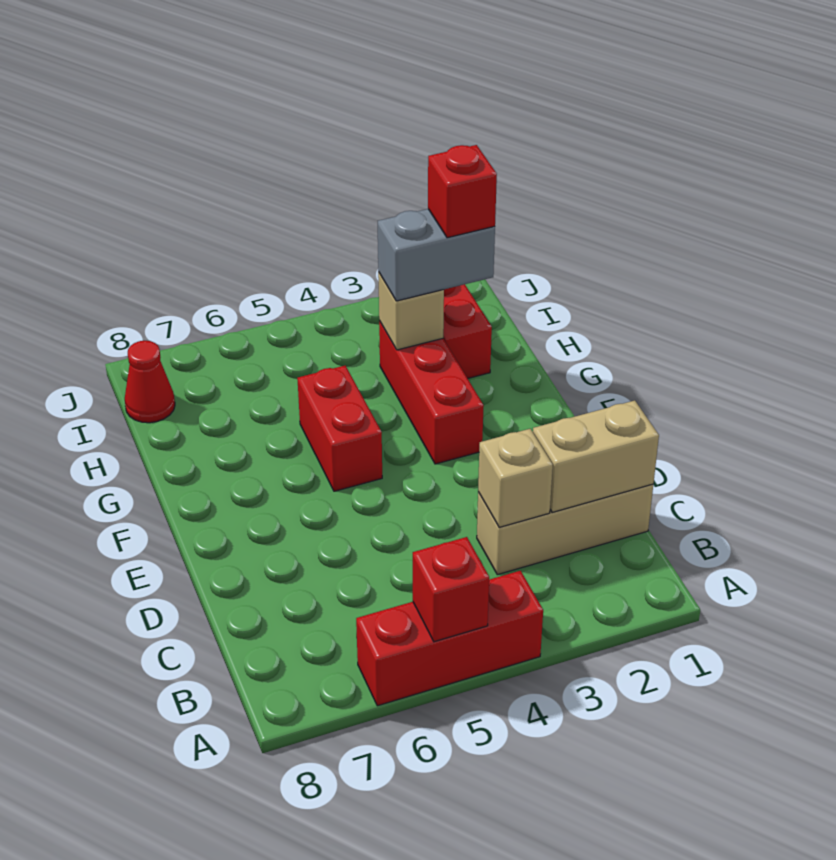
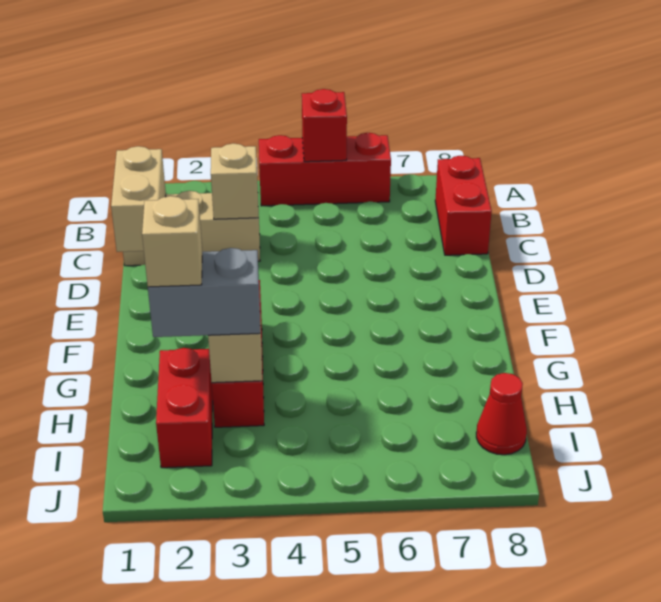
tan brick C1:C2 level 2 -> tan brick C1:D1 level 2
red brick F5:G5 level 1 -> red brick B8:C8 level 1
red brick H2 level 4 -> tan brick H2 level 4

